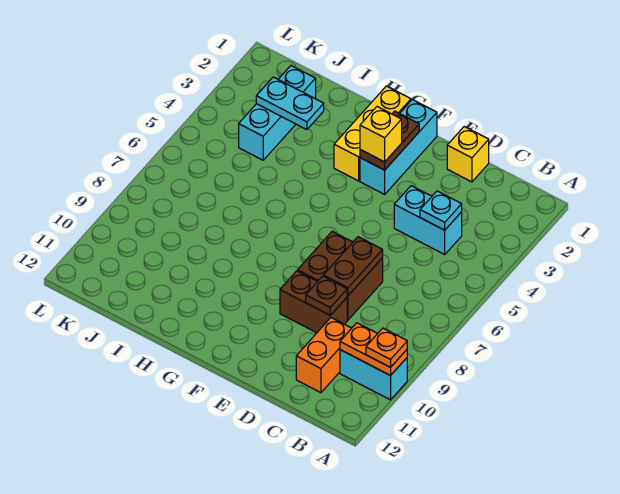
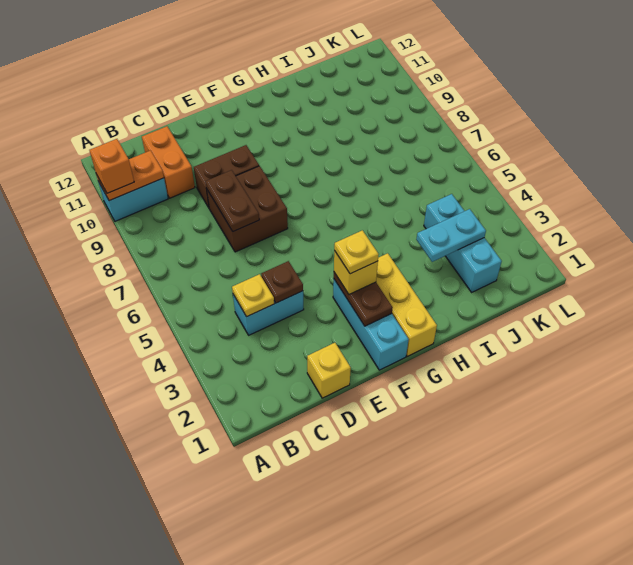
orange plate A10 level 3 -> orange brick A10 level 3
cyan plate C4 level 2 -> yellow plate C4 level 2
brown plate D9 level 2 -> brown plate D4 level 2
none -> yellow plate F3 level 4

